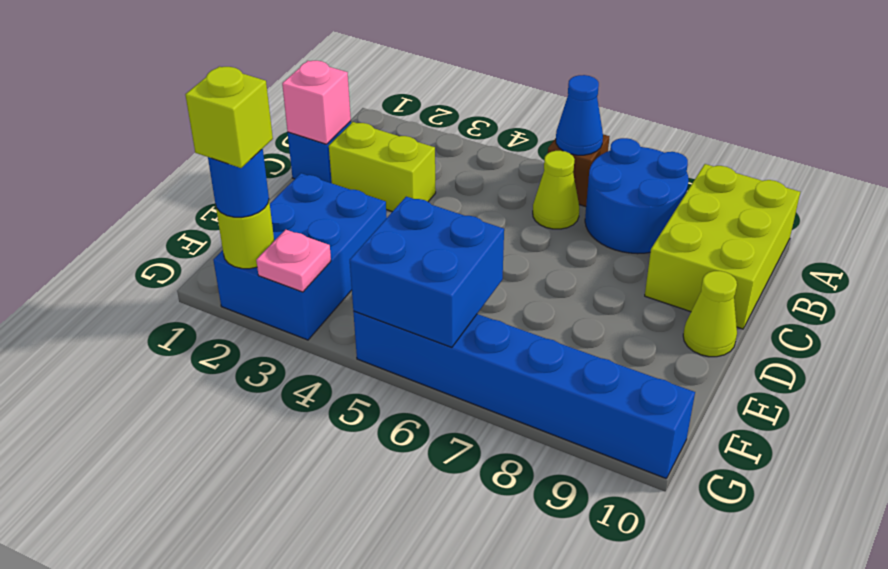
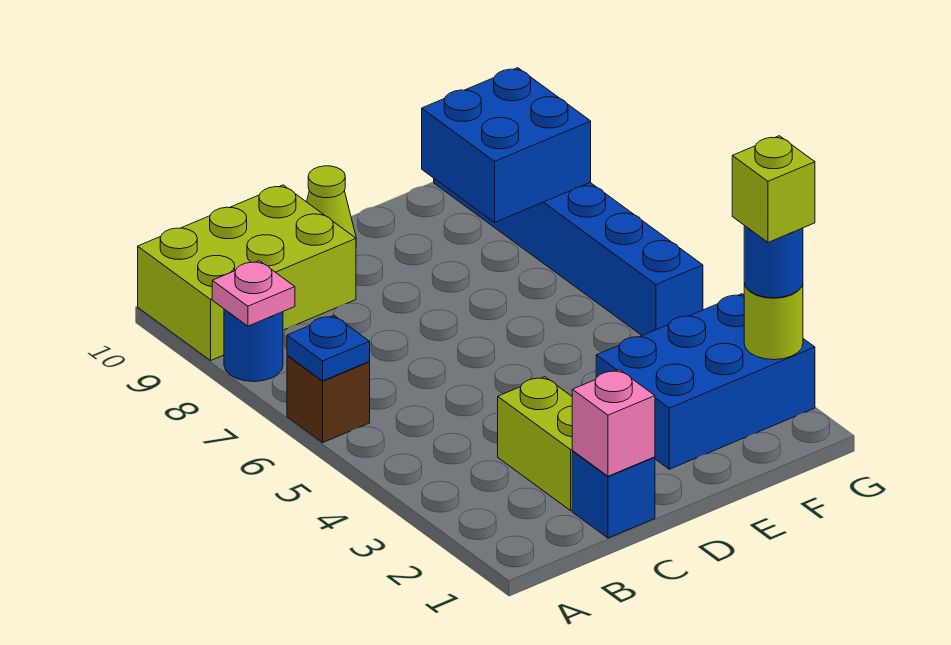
blue cone A6 level 2 -> blue plate A6 level 2
blue round brick A7:B8 level 1 -> blue round brick A8 level 1
lime cone B6 level 1 -> none
blue brick F5:G6 level 2 -> blue brick F8:G9 level 2
pink plate G3 level 2 -> pink plate A8 level 2

